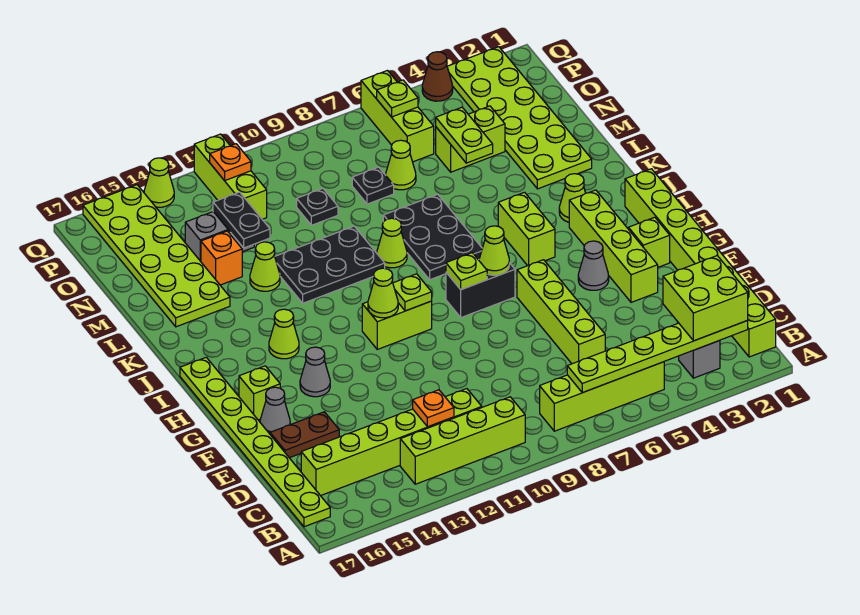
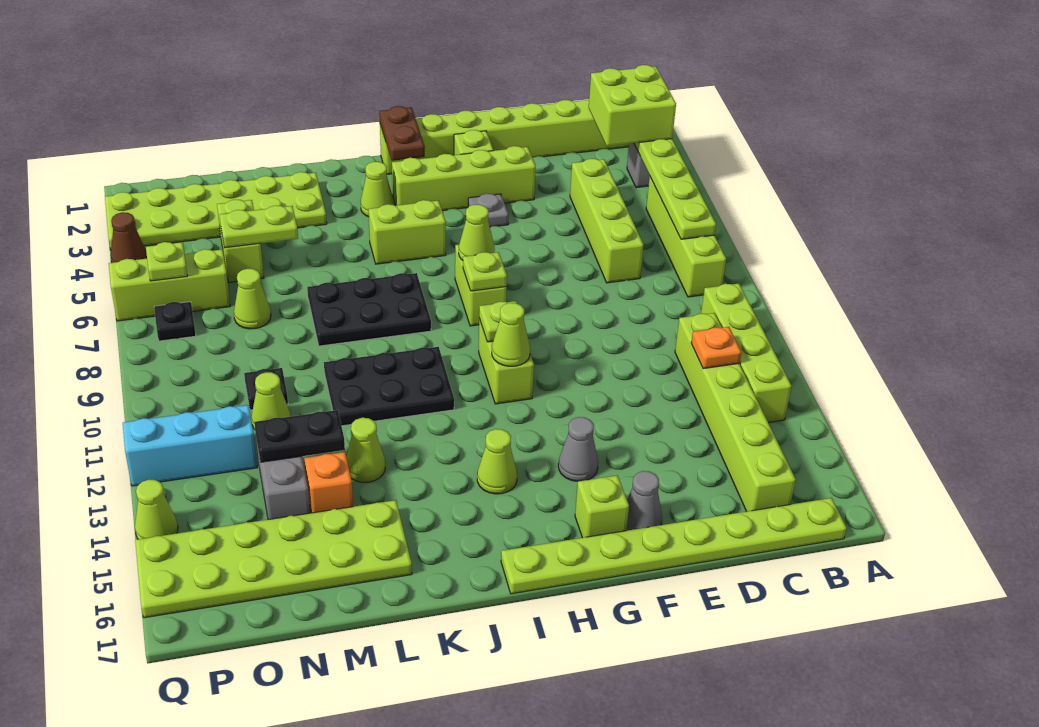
lime brick D6:G6 level 1 -> lime brick D4:D7 level 1
brown plate E15:E16 level 1 -> brown plate I1:I2 level 2
grey cone G4 level 1 -> grey plate G4 level 1
black brick H7:H8 level 1 -> lime brick H7:H8 level 1
lime cone K9 level 1 -> lime cone N11 level 1
black plate K10:L12 level 1 -> black plate J10:L11 level 1
black plate N8 level 1 -> black plate P7 level 1
lime brick O12:Q12 level 1 -> cyan brick O12:Q12 level 1
orange plate P12 level 2 -> none

